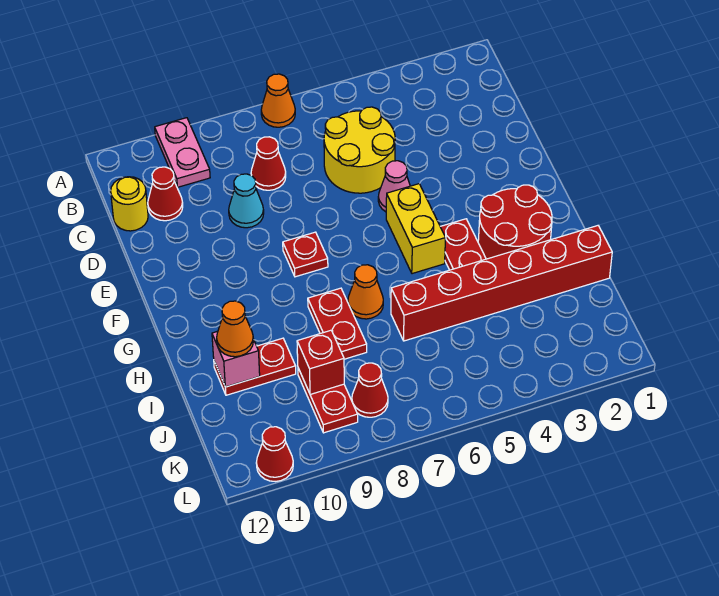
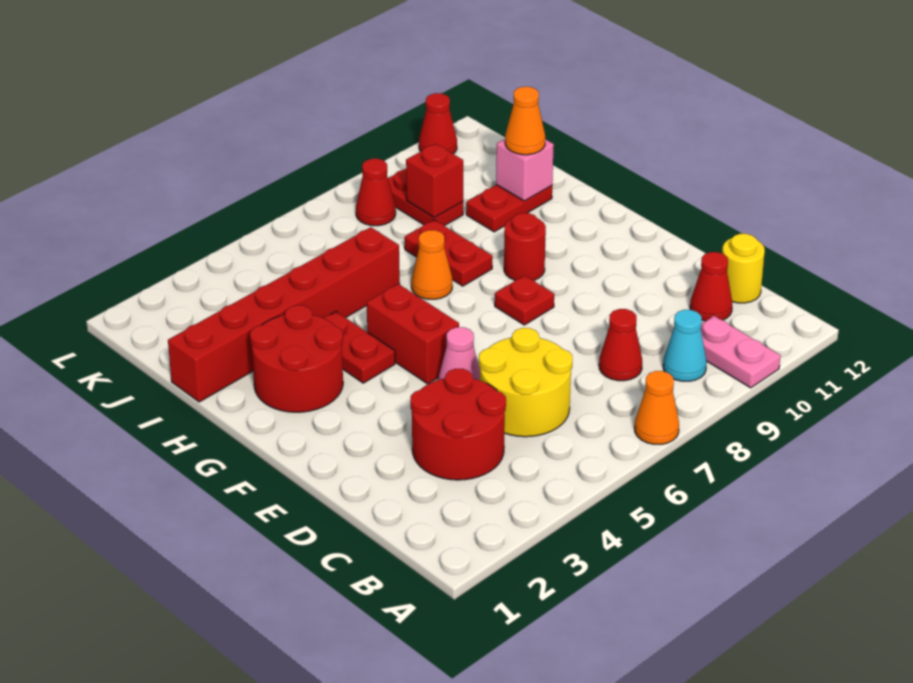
none -> red round brick C3:D4 level 1
cyan cone D9 level 1 -> cyan cone B9 level 1
yellow brick F5:G5 level 1 -> red brick F5:G5 level 1
none -> red round brick G9 level 1

